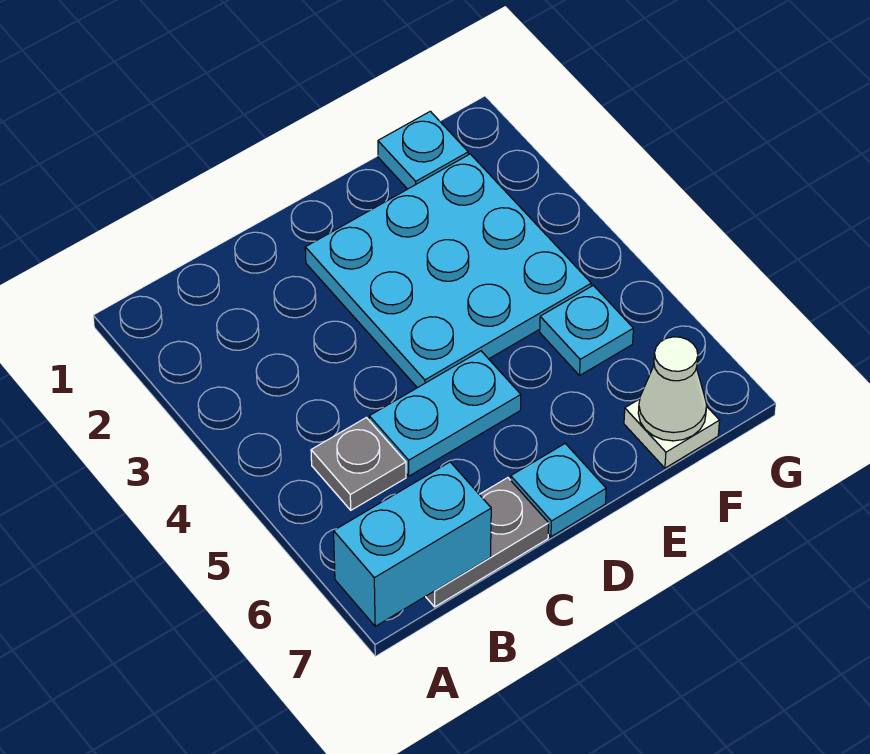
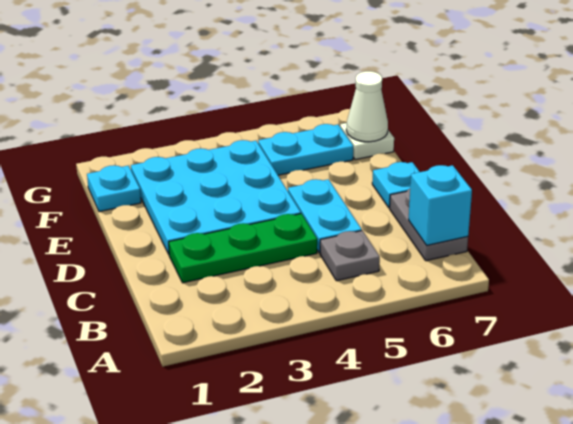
cyan brick A7:B7 level 2 -> cyan brick B7 level 2
none -> green plate C2:C4 level 1
cyan plate F5 level 1 -> cyan plate F5:F6 level 1

